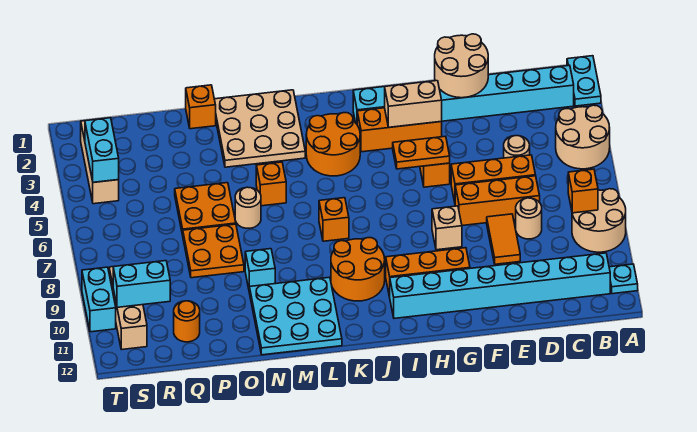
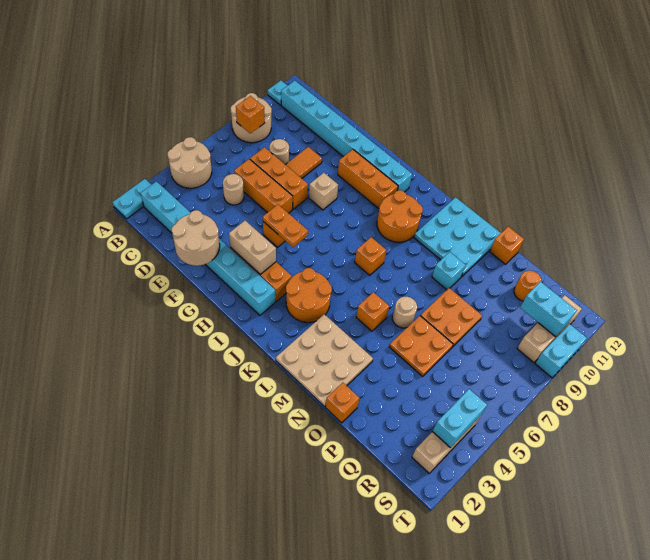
none -> orange brick O12 level 1

